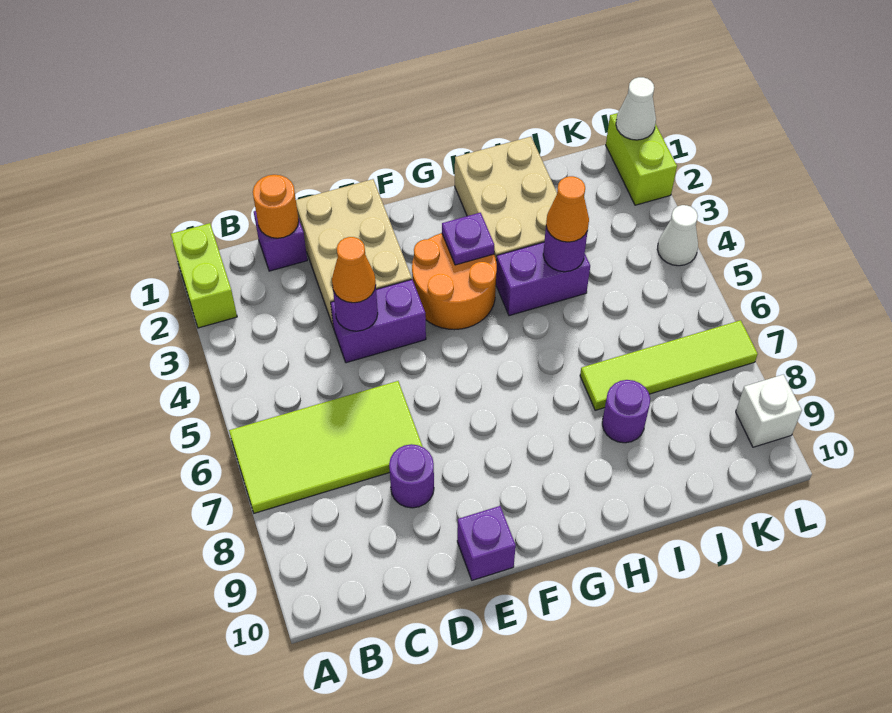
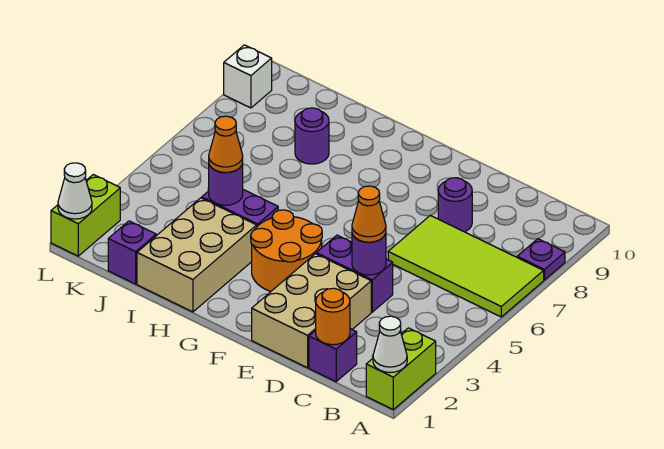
purple brick E10 level 1 -> purple brick J1 level 1
purple plate G3 level 2 -> purple plate A8 level 1
lime tile I7:L7 level 1 -> none
white cone L4 level 1 -> white cone A1 level 2

